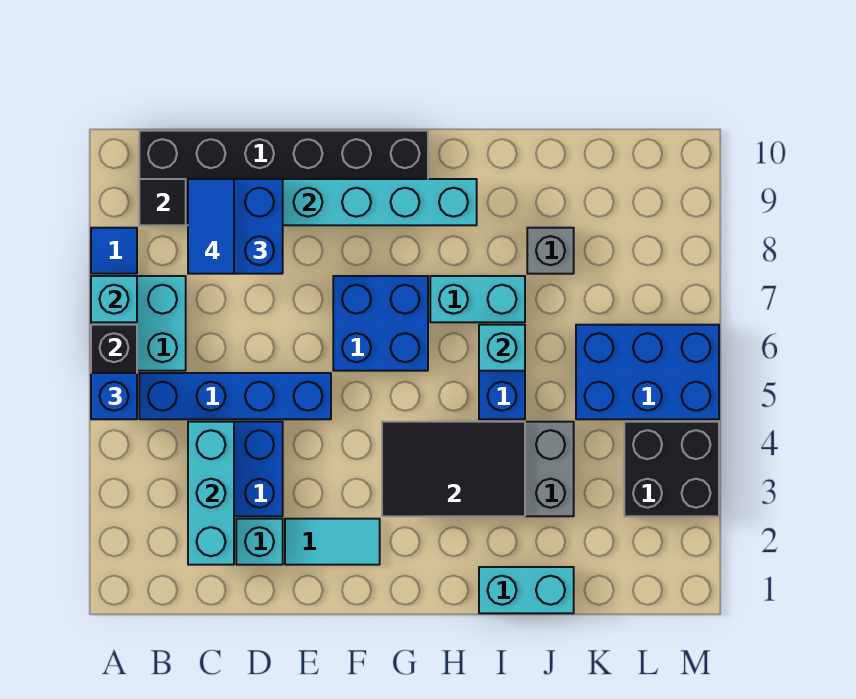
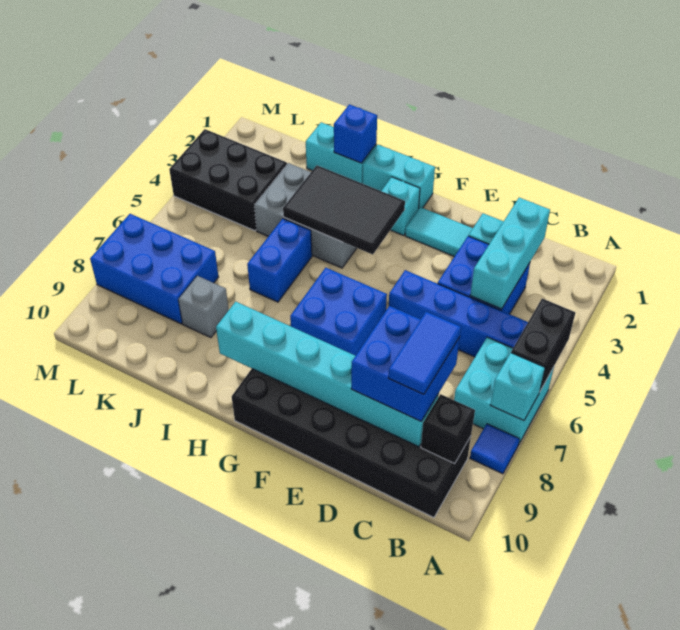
blue brick A5 level 3 -> blue brick I1 level 2
black tile B9 level 2 -> black brick B9 level 2
cyan brick H7:I7 level 1 -> cyan brick G1:H1 level 1
cyan brick I6 level 2 -> cyan brick G2 level 1
blue brick K5:M6 level 1 -> blue brick K7:M8 level 1
black brick L3:M4 level 1 -> black brick K3:M4 level 1

